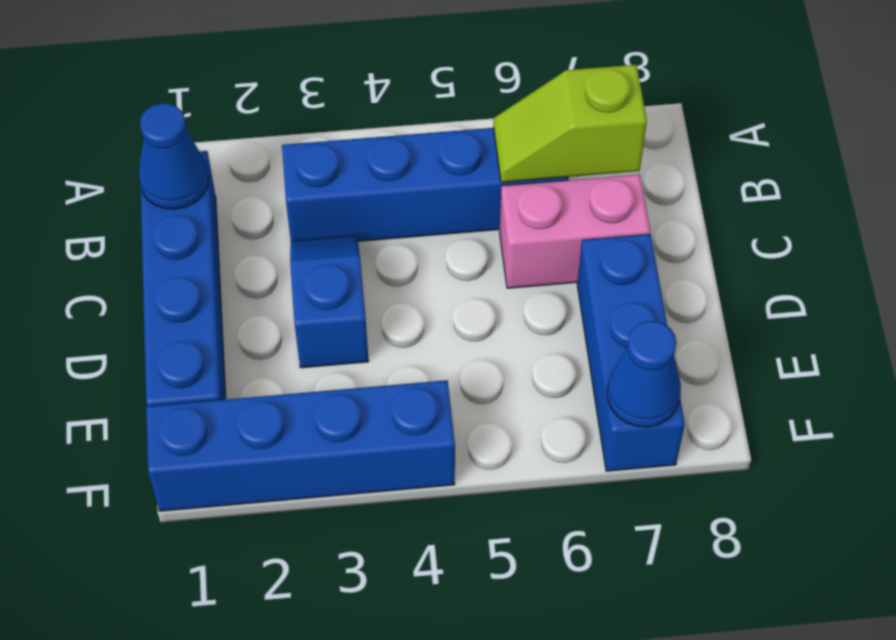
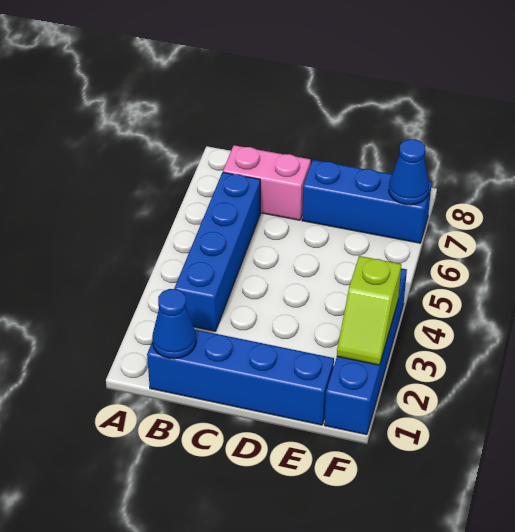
lime slope B6:B7 level 2 top 7 -> lime slope F2:F3 level 2 top 3
blue slope C3:D3 level 1 top D -> none
pink brick C6:C7 level 1 -> pink brick B7:C7 level 1

